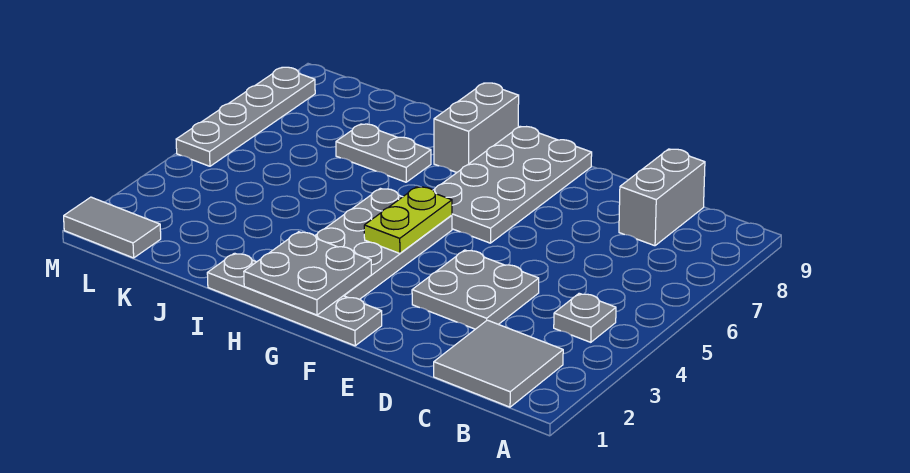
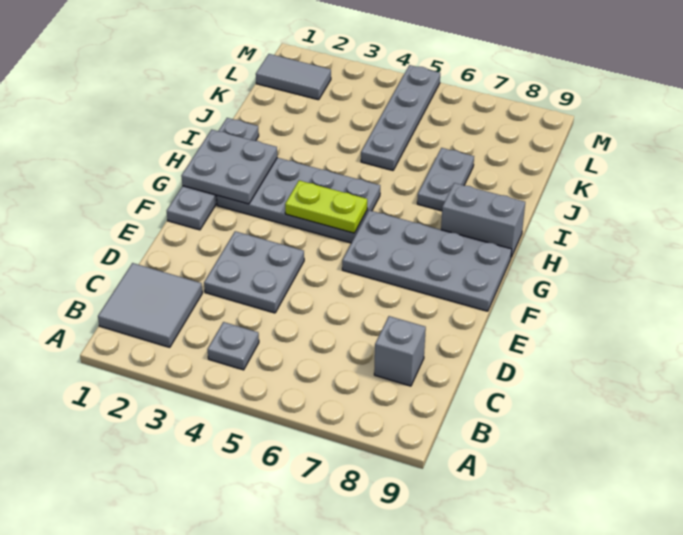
grey brick C8:C9 level 1 -> grey brick C8 level 1
grey tile L1:M1 level 1 -> grey tile L1:L2 level 1
grey plate M5:M8 level 1 -> grey plate J5:M5 level 1

